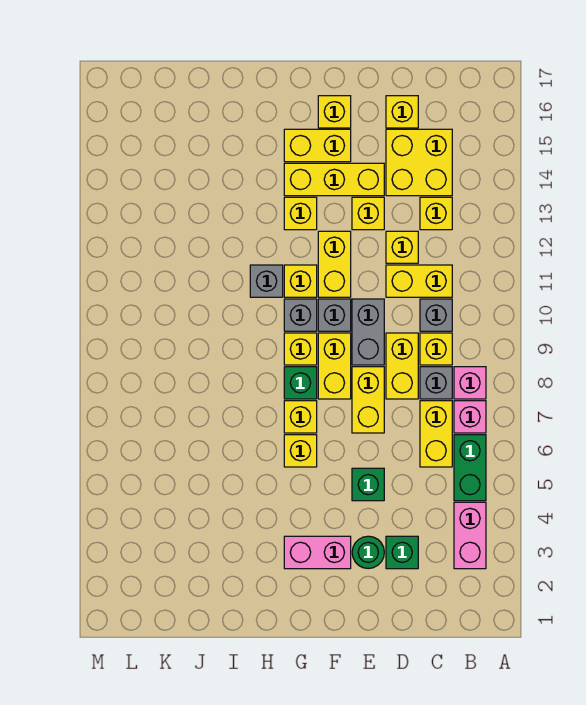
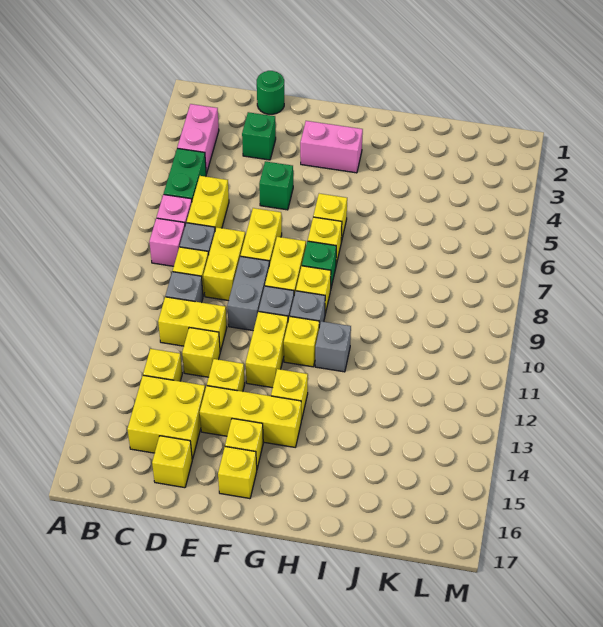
green round brick E3 level 1 -> green round brick D1 level 1
yellow brick F15:G15 level 1 -> yellow brick F15 level 1

